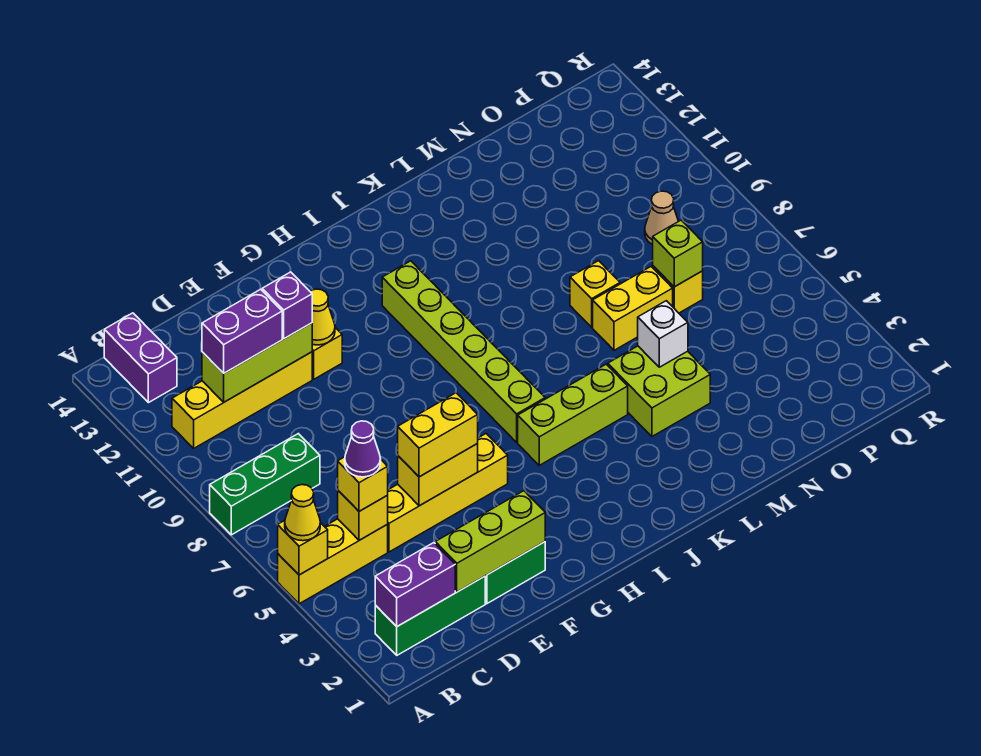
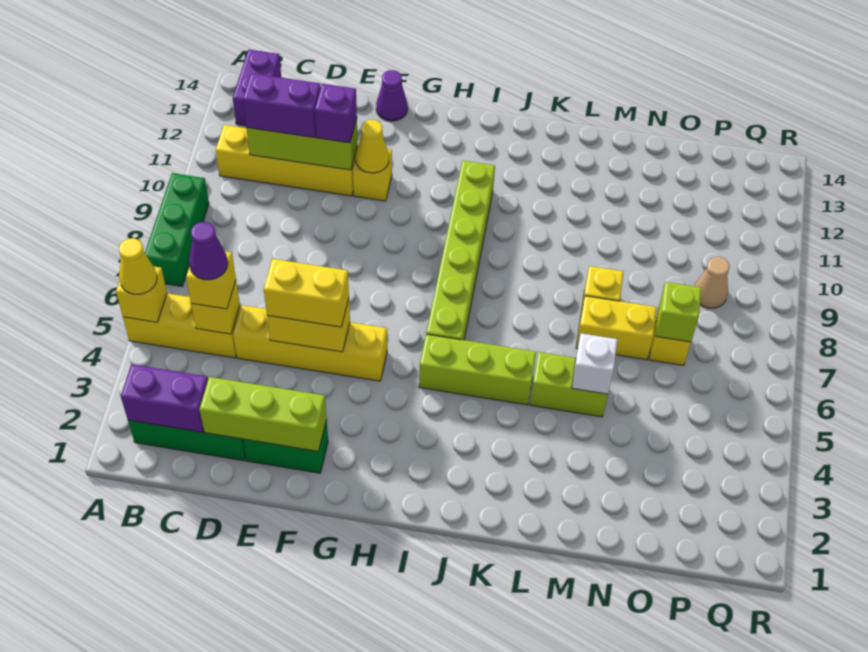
green brick A8:C8 level 1 -> green brick A7:A9 level 1
none -> purple cone F14 level 1
lime brick L4:M5 level 1 -> lime brick L5:M5 level 1

